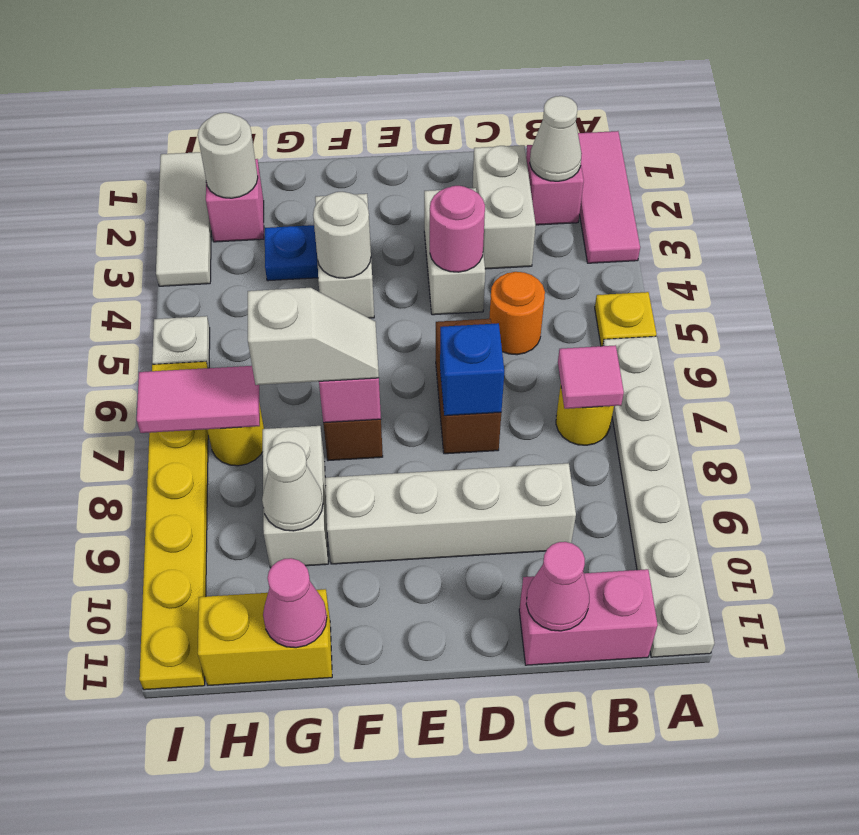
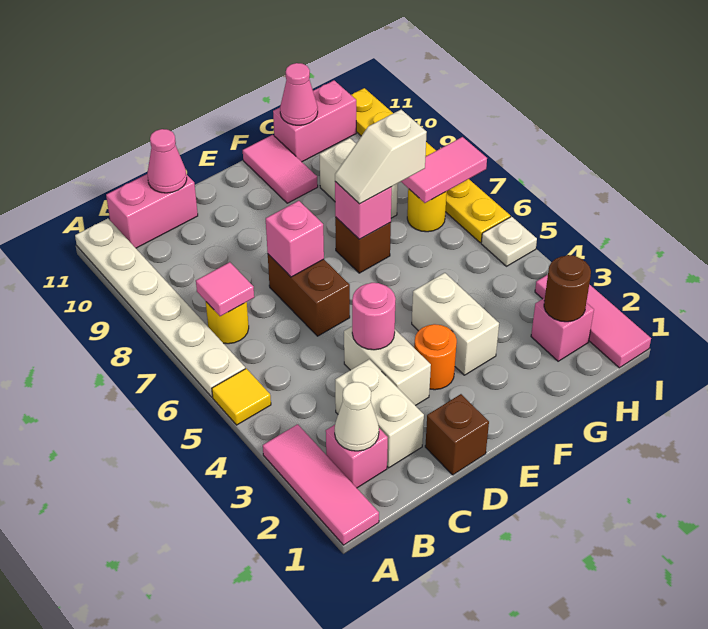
yellow plate A5 level 1 -> yellow tile A5 level 1
orange round brick C5 level 1 -> orange round brick E3 level 1
white brick C9:F9 level 1 -> none
none -> brown brick D1 level 1
blue brick D7 level 2 -> pink brick D7 level 2
white round brick F4 level 2 -> none
none -> pink tile F10:F11 level 1
blue plate G3 level 1 -> none
white cone G9 level 2 -> none
yellow brick G11:H11 level 1 -> pink brick G11:H11 level 1
white round brick H2 level 2 -> brown round brick H2 level 2
white tile I1:I3 level 1 -> pink tile I1:I3 level 1

